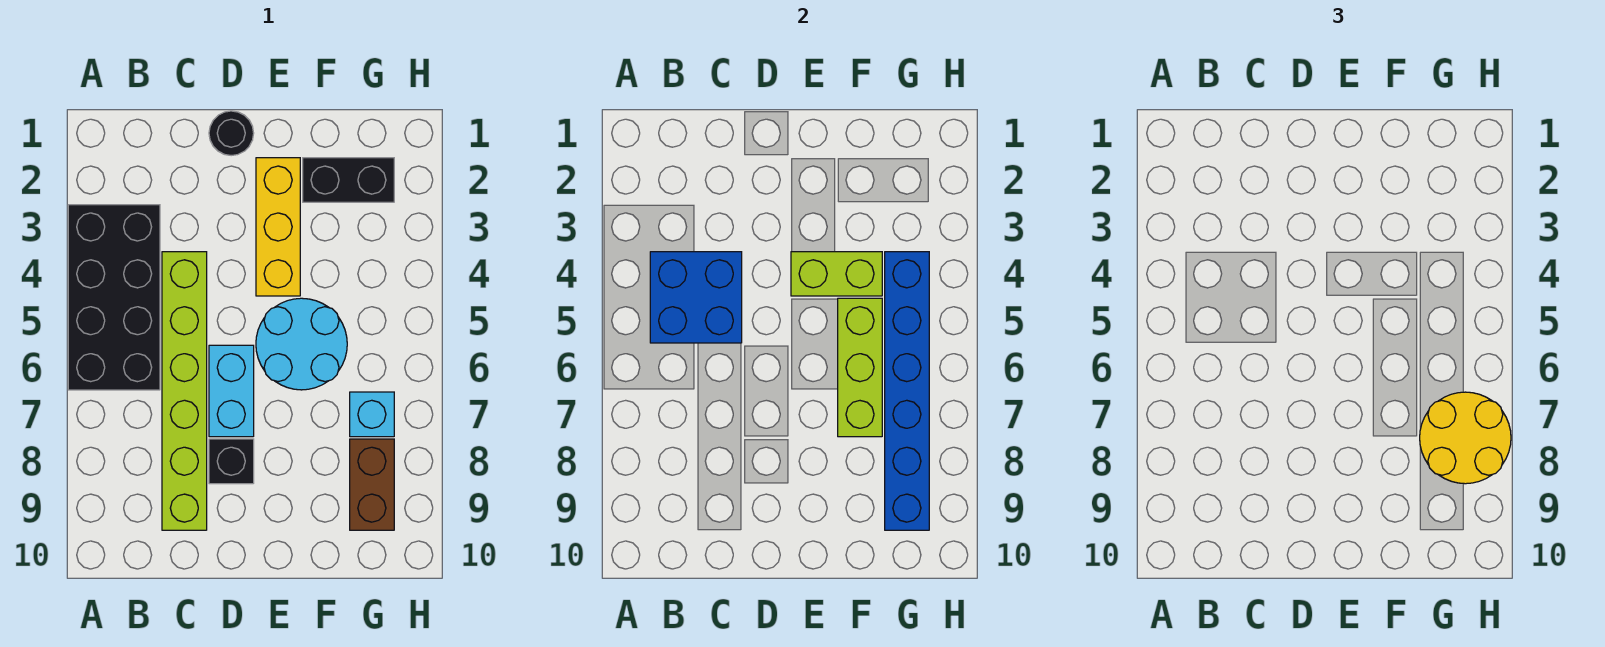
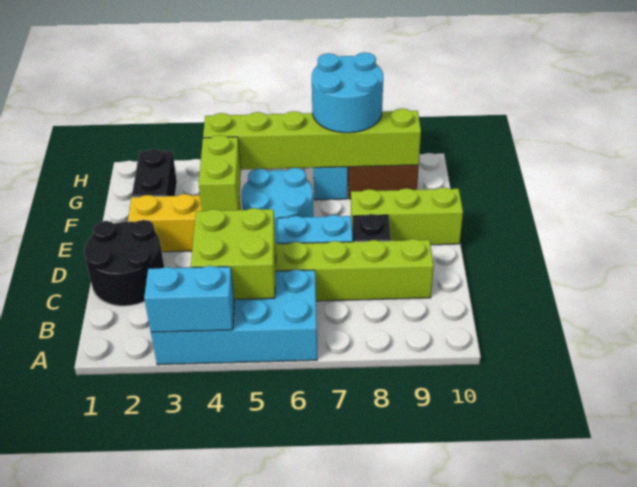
black brick A3:B6 level 1 -> cyan brick A3:B6 level 1
none -> cyan brick A3:A4 level 2
blue brick B4:C5 level 2 -> lime brick B4:C5 level 2
black round brick D1 level 1 -> black round brick C1:D2 level 1
lime brick F5:F7 level 2 -> lime brick E8:E10 level 1
blue brick G4:G9 level 2 -> lime brick G4:G9 level 2
yellow round brick G7:H8 level 3 -> cyan round brick G7:H8 level 3

